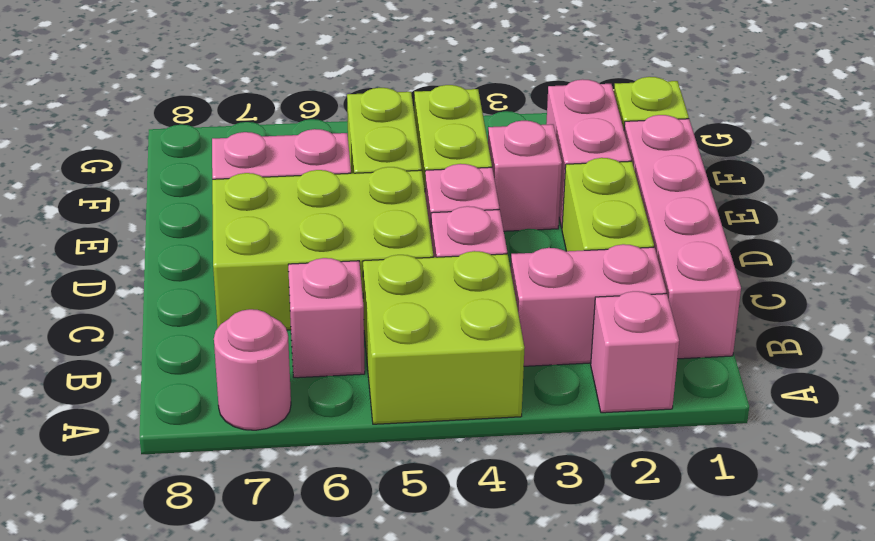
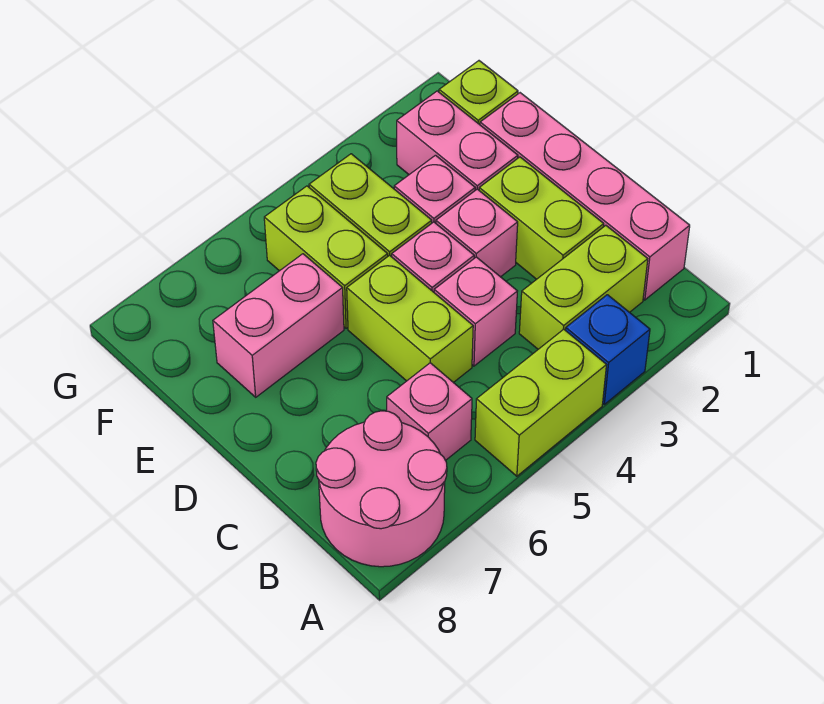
pink brick A2 level 1 -> pink brick D3 level 1
none -> blue brick A3 level 1
lime brick A4:B5 level 1 -> lime brick A4:A5 level 1
pink round brick A7 level 1 -> pink round brick A7:B8 level 1
pink brick B2:B3 level 1 -> lime brick B2:B3 level 1
lime brick C5:D7 level 1 -> lime brick C5:D5 level 1

